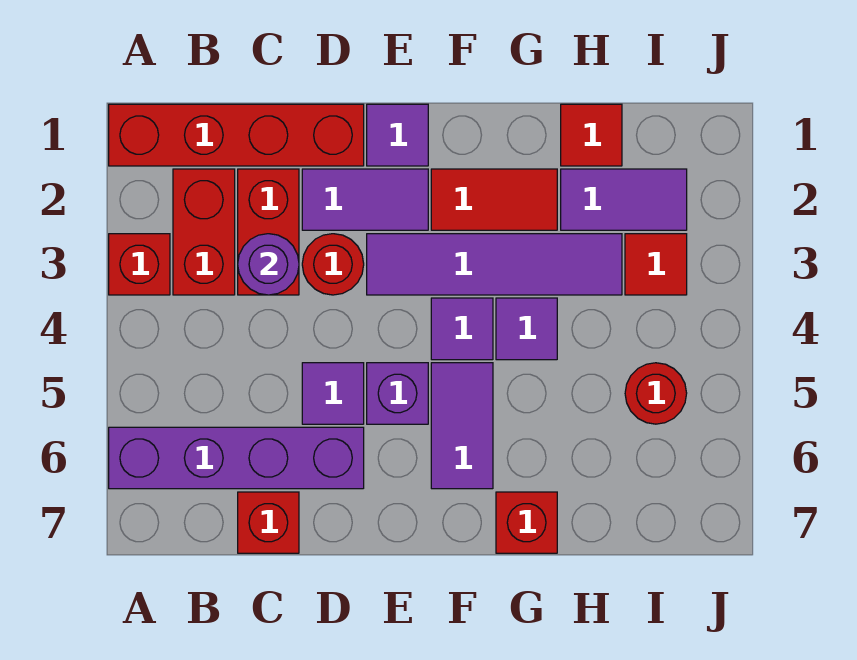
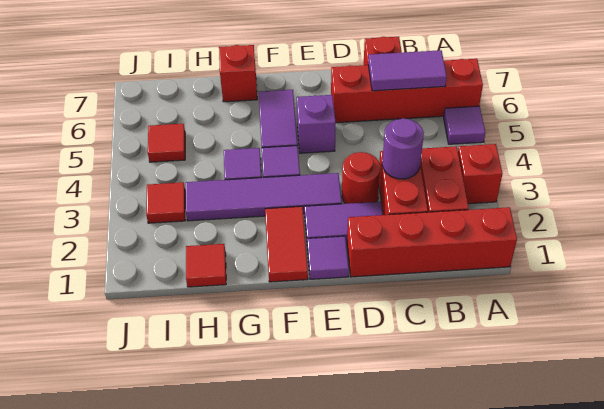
purple brick A6:D6 level 1 -> red brick A6:D6 level 1
purple tile D5 level 1 -> purple tile A5 level 1
red tile F2:G2 level 1 -> red tile F1:F2 level 1
purple tile H2:I2 level 1 -> purple tile B6:C6 level 2
red round brick I5 level 1 -> red tile I5 level 1

